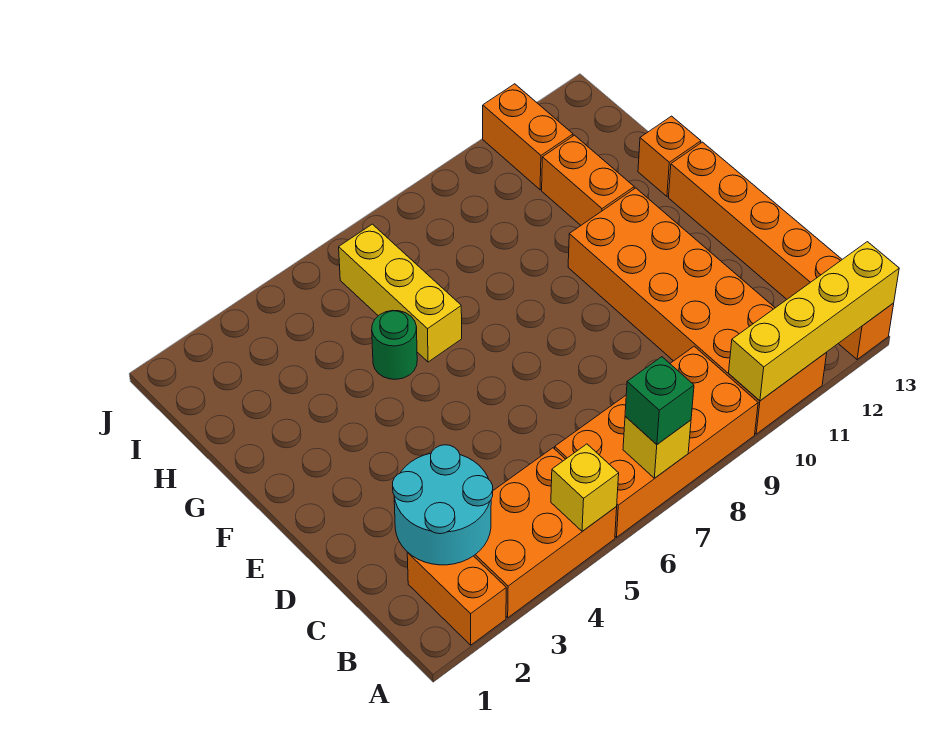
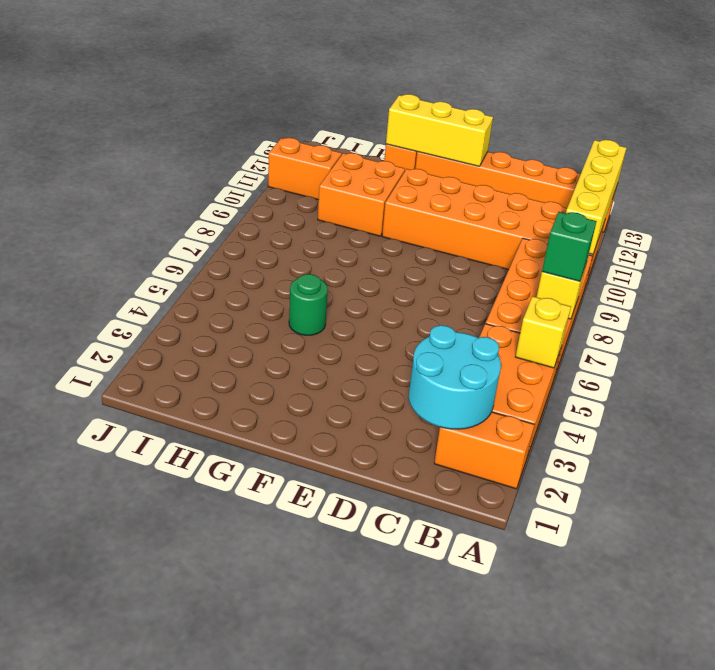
yellow brick G6:I6 level 1 -> yellow brick E13:G13 level 2
orange brick G11:H11 level 1 -> orange brick G10:H11 level 1

